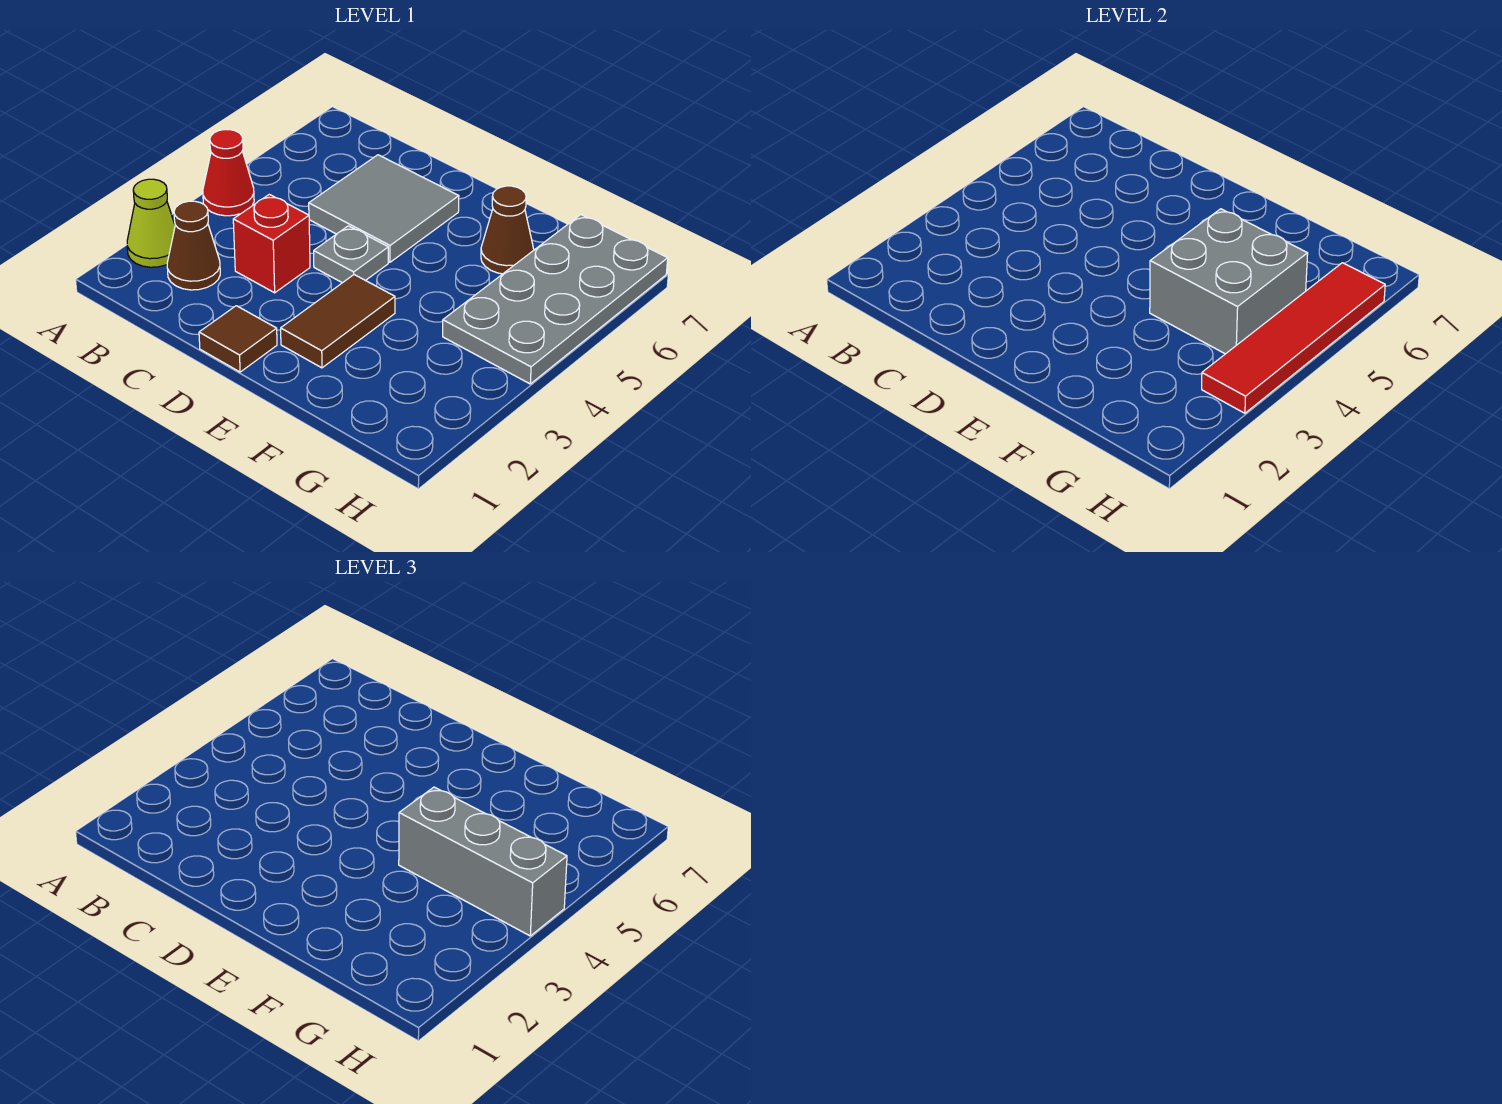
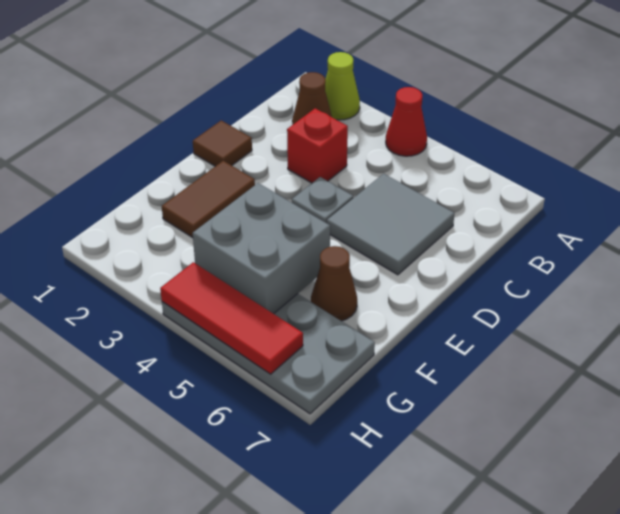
brown tile E2:E3 level 1 -> brown tile E2:F2 level 1
grey brick F4:H4 level 3 -> none
red tile H3:H6 level 2 -> red tile H4:H6 level 2

